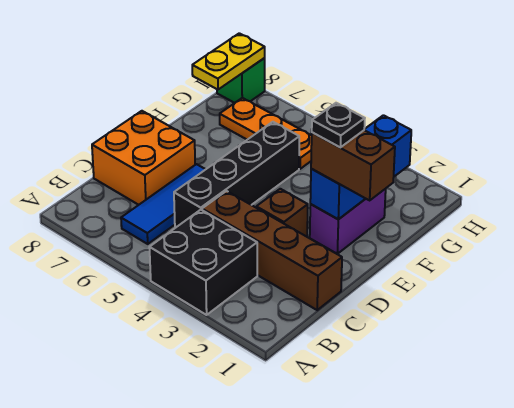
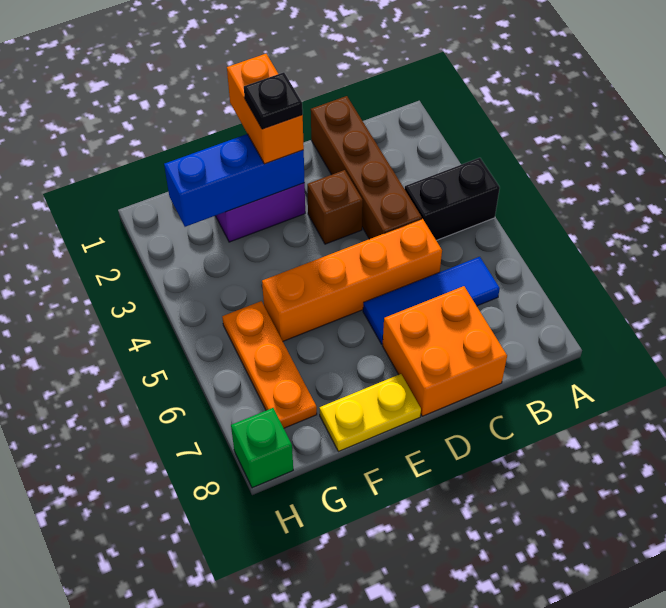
black brick A3:B4 level 1 -> black brick A4:B4 level 1
black brick C5:F5 level 1 -> orange brick C5:F5 level 1
brown brick E1:E2 level 3 -> orange brick E1:E2 level 3
yellow plate G8:H8 level 2 -> yellow plate E8:F8 level 1

